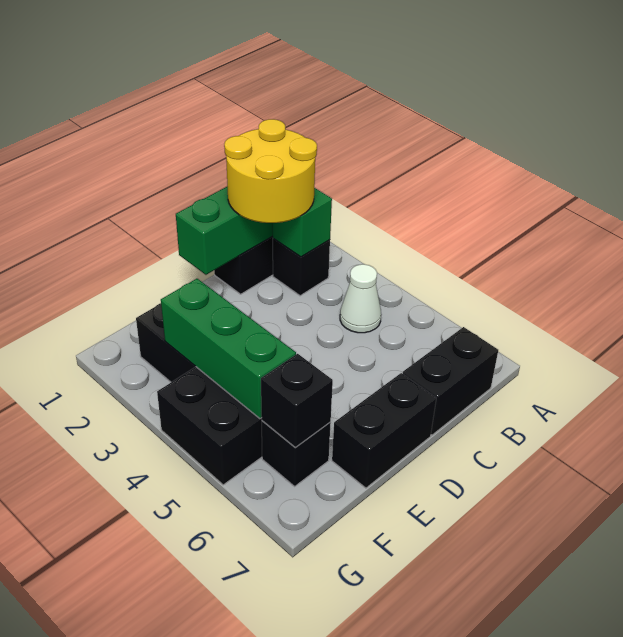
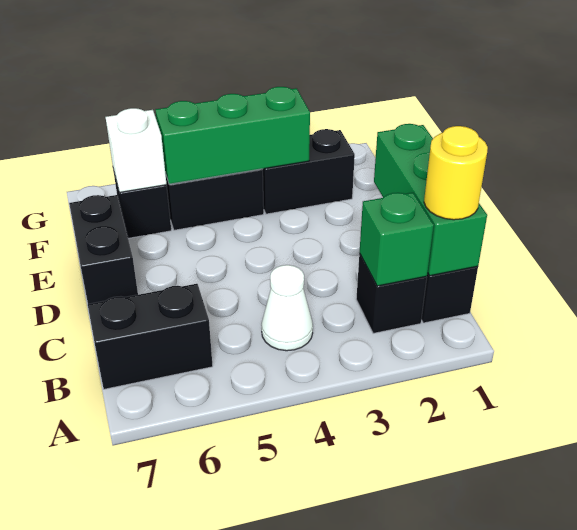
yellow round brick B1:C2 level 3 -> yellow round brick B1 level 3
black brick B7:C7 level 1 -> black brick B6:B7 level 1
black brick F6 level 2 -> white brick F6 level 2

